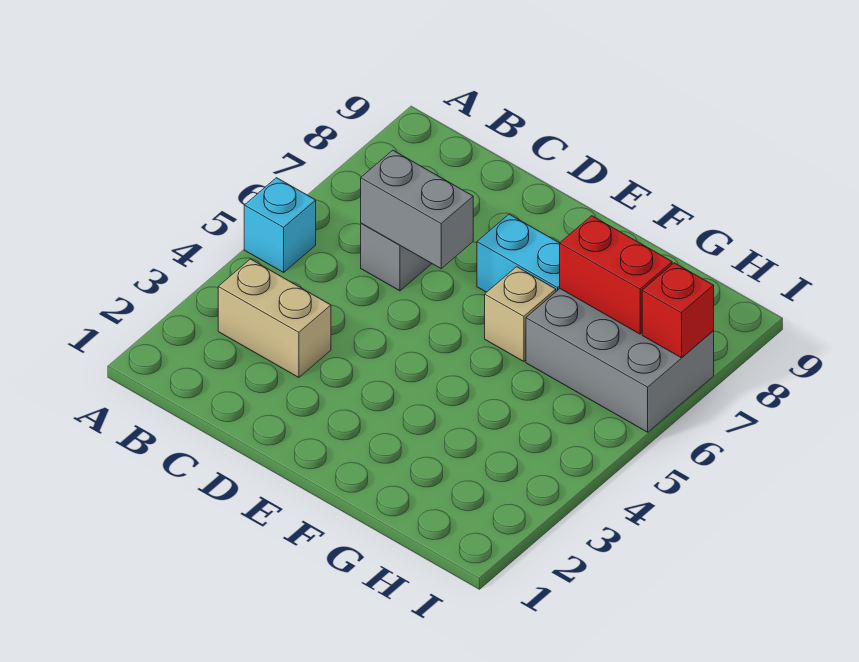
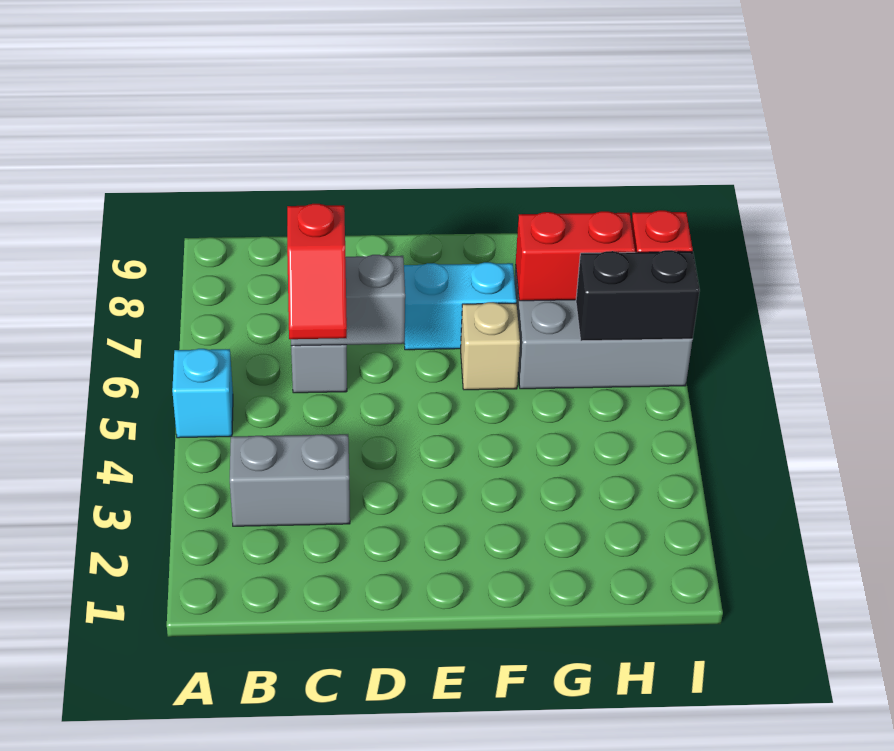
tan brick B3:C3 level 1 -> grey brick B3:C3 level 1
none -> red slope C5:C6 level 3 top 6
none -> black brick H6:I6 level 2

